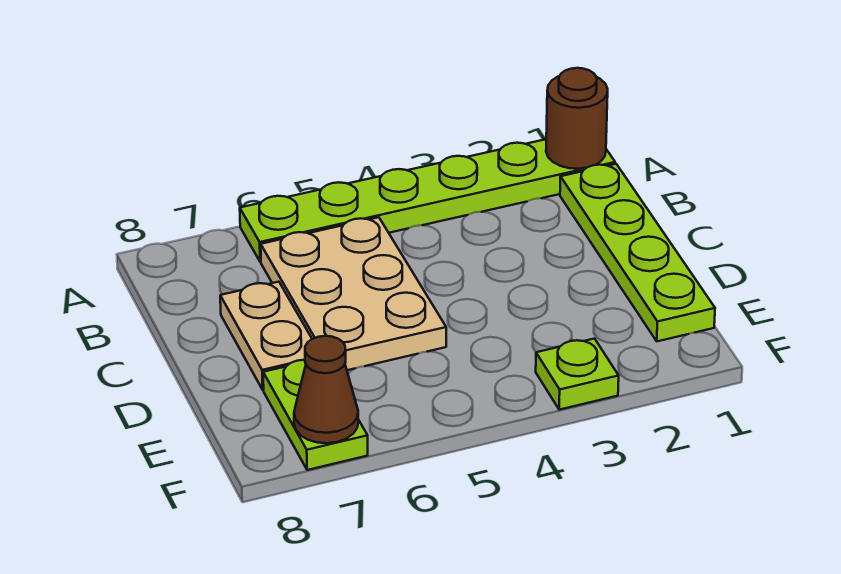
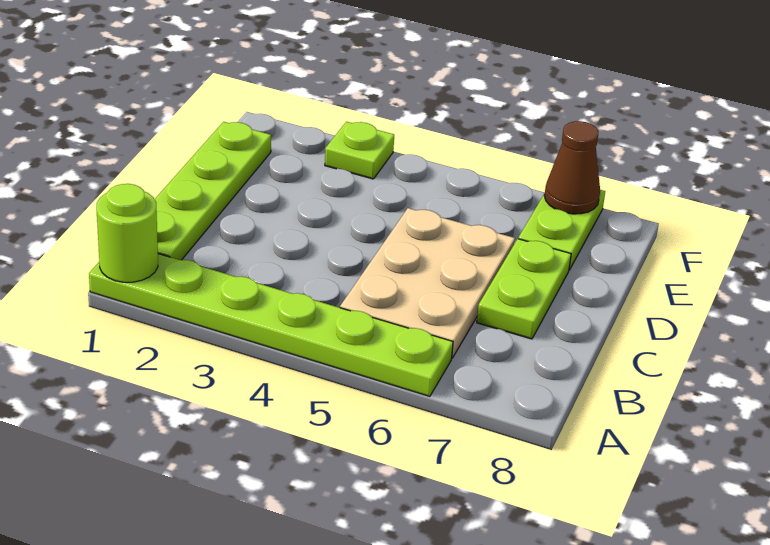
brown round brick A1 level 2 -> lime round brick A1 level 2
tan plate C7:D7 level 1 -> lime plate C7:D7 level 1

